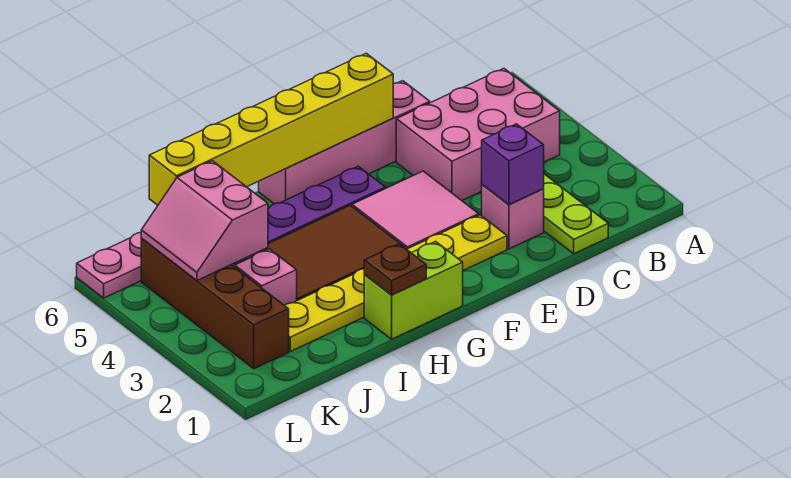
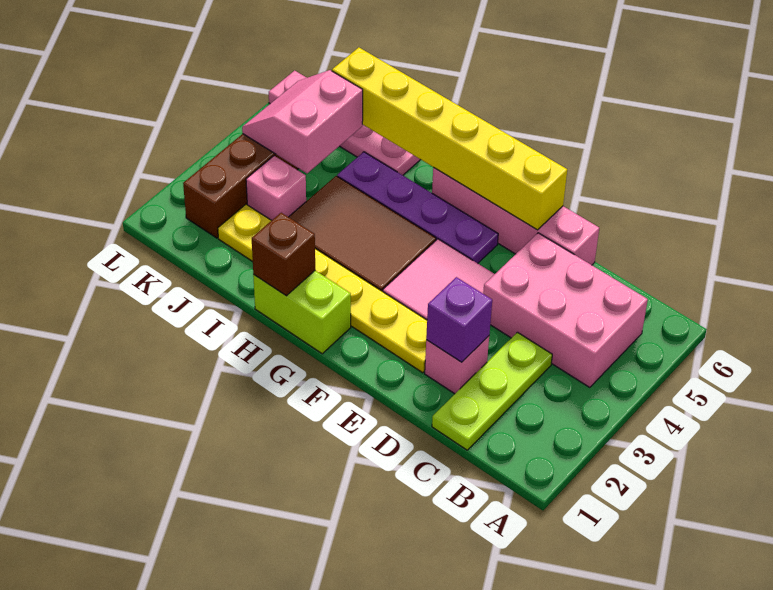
brown plate H1 level 2 -> brown brick H1 level 2

